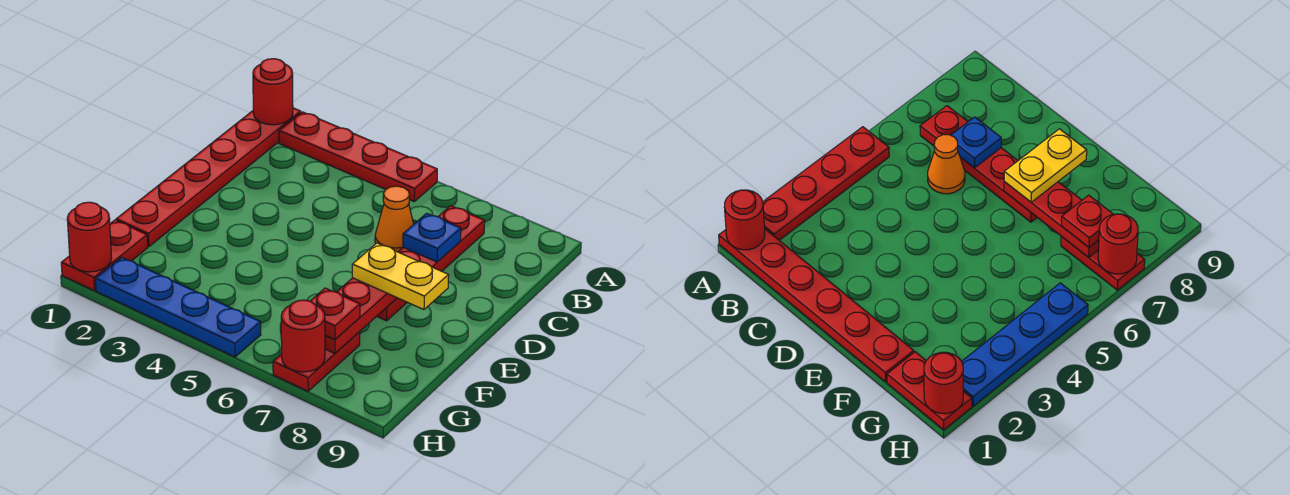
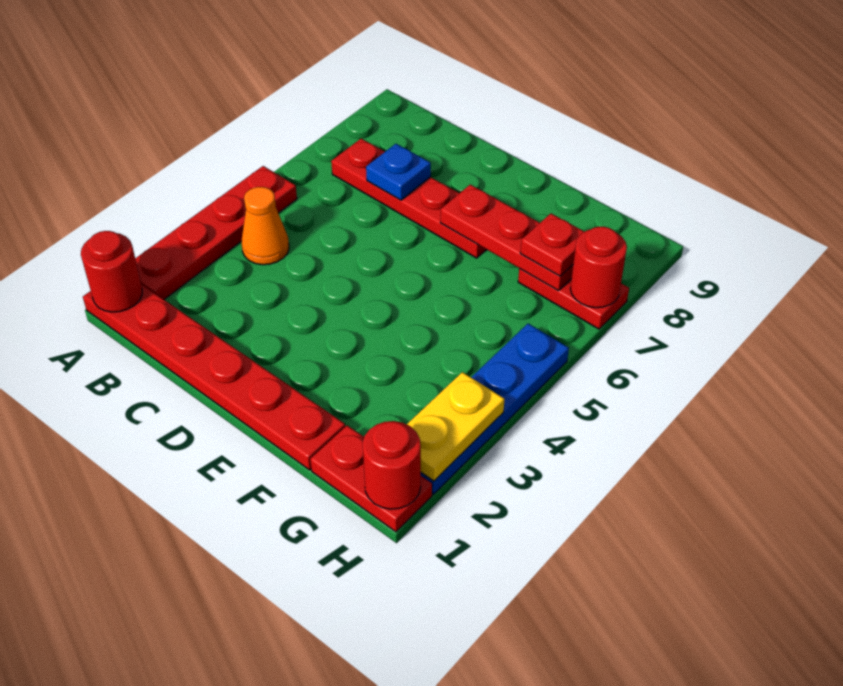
orange cone C6 level 1 -> orange cone B4 level 1
yellow plate E7:E8 level 3 -> yellow plate H2:H3 level 2

